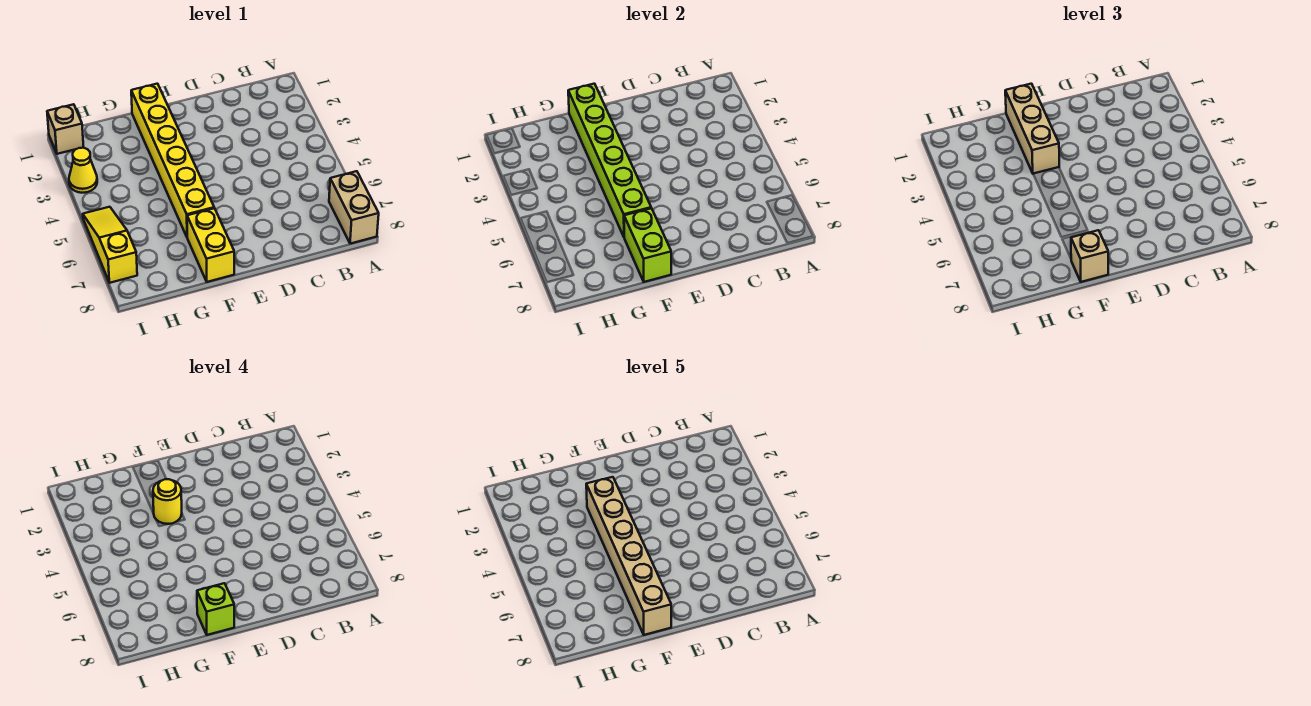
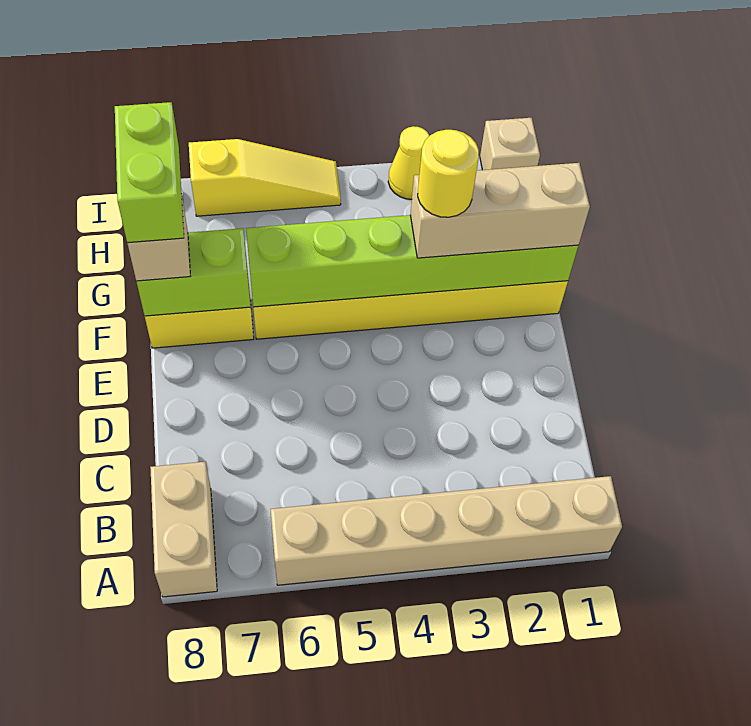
tan brick A7:A8 level 1 -> tan brick A8:B8 level 1
tan brick F3:F8 level 5 -> tan brick A1:A6 level 1
lime brick F8 level 4 -> lime brick F8:G8 level 4

